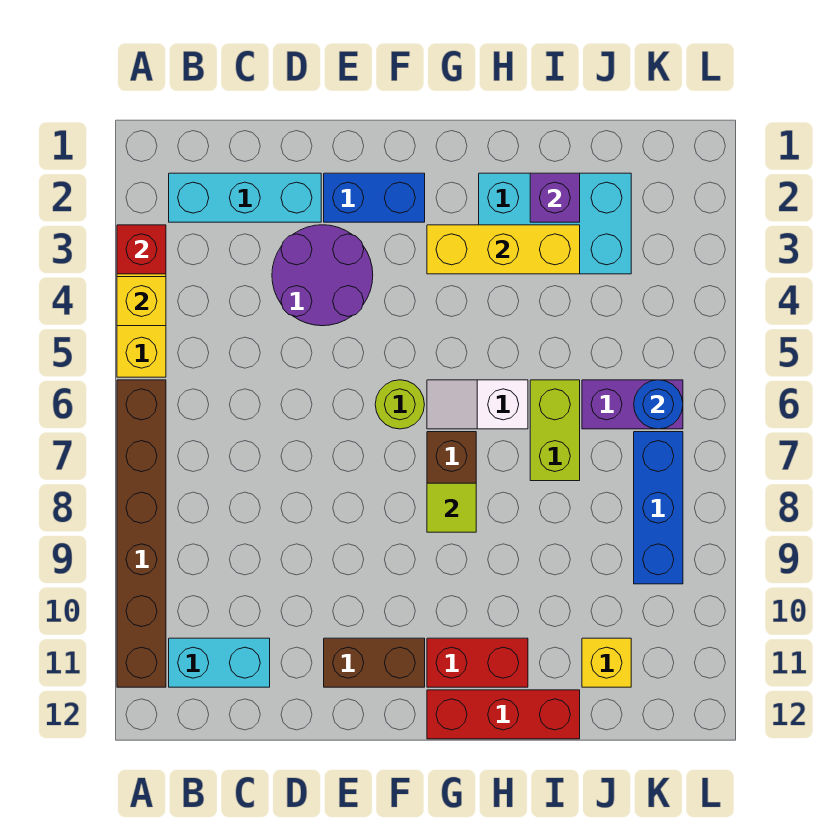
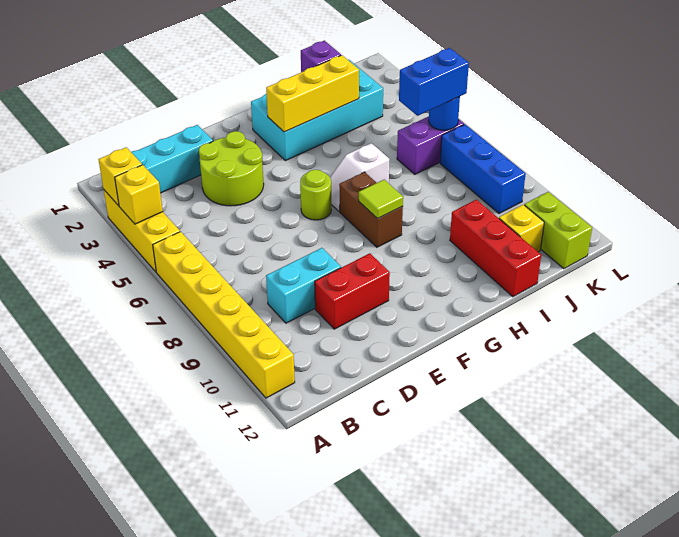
red brick A3 level 2 -> yellow brick A3 level 2
brown brick A6:A11 level 1 -> yellow brick A6:A11 level 1
cyan brick B11:C11 level 1 -> cyan brick C9:D9 level 1
purple round brick D3:E4 level 1 -> lime round brick D3:E4 level 1
blue brick E2:F2 level 1 -> blue brick J6:K6 level 3
brown brick E11:F11 level 1 -> none
red brick G11:H11 level 1 -> red brick D10:E10 level 1
red brick G12:I12 level 1 -> red brick I10:I12 level 1
cyan brick H2:J3 level 1 -> cyan brick G2:J3 level 1
lime brick I6:I7 level 1 -> lime brick K11:K12 level 1

